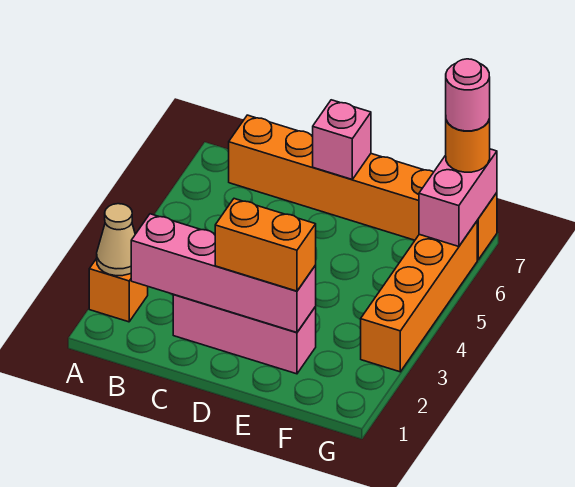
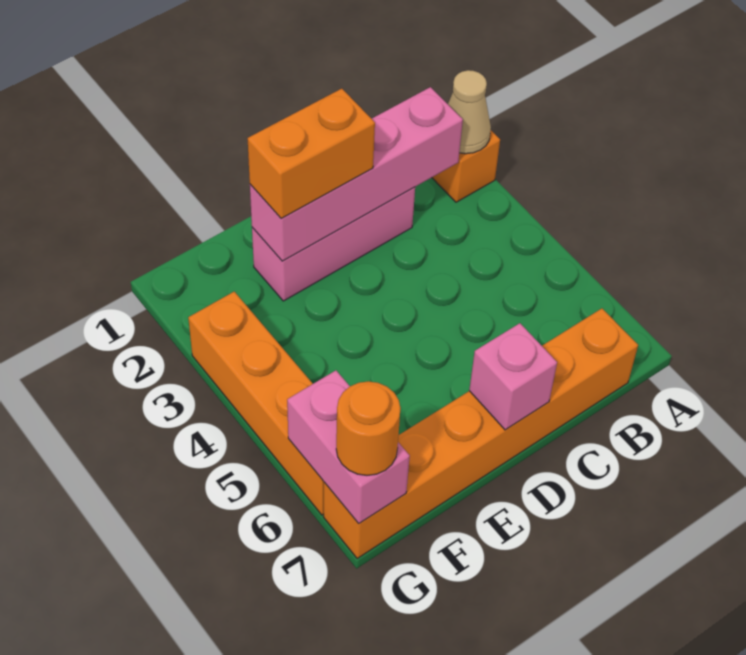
pink round brick G7 level 4 -> none

